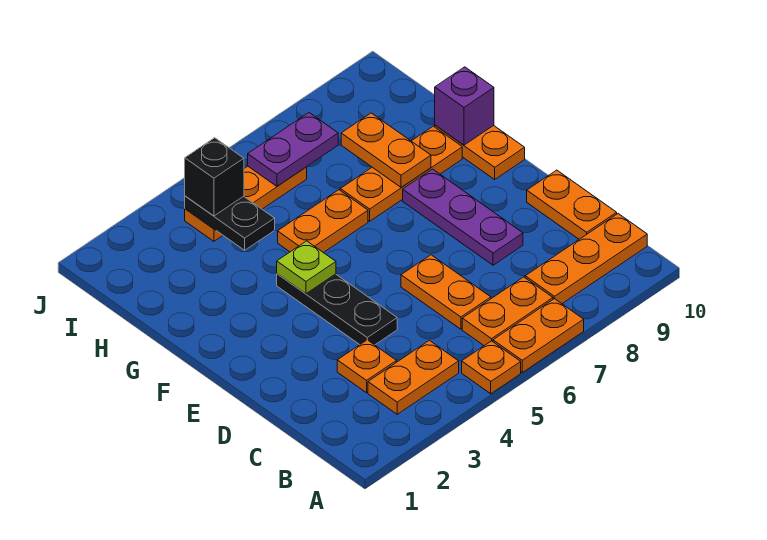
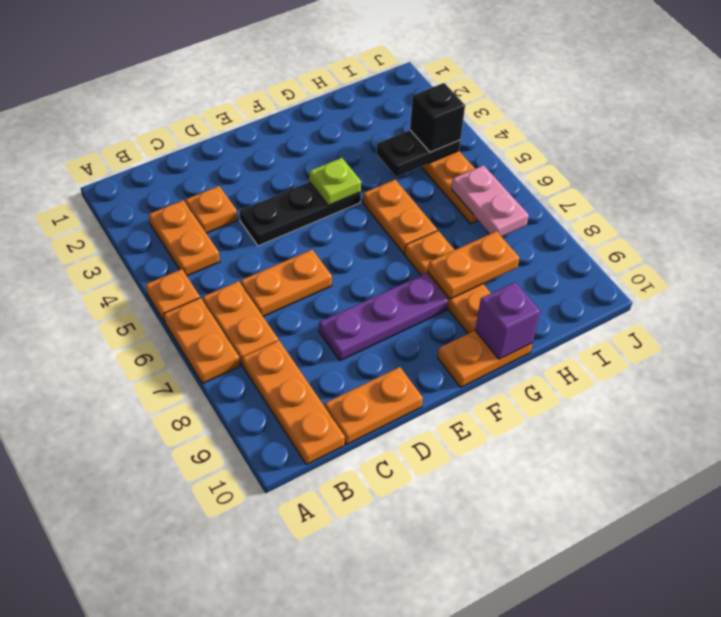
purple plate I6:I7 level 2 -> pink plate I6:I7 level 2

